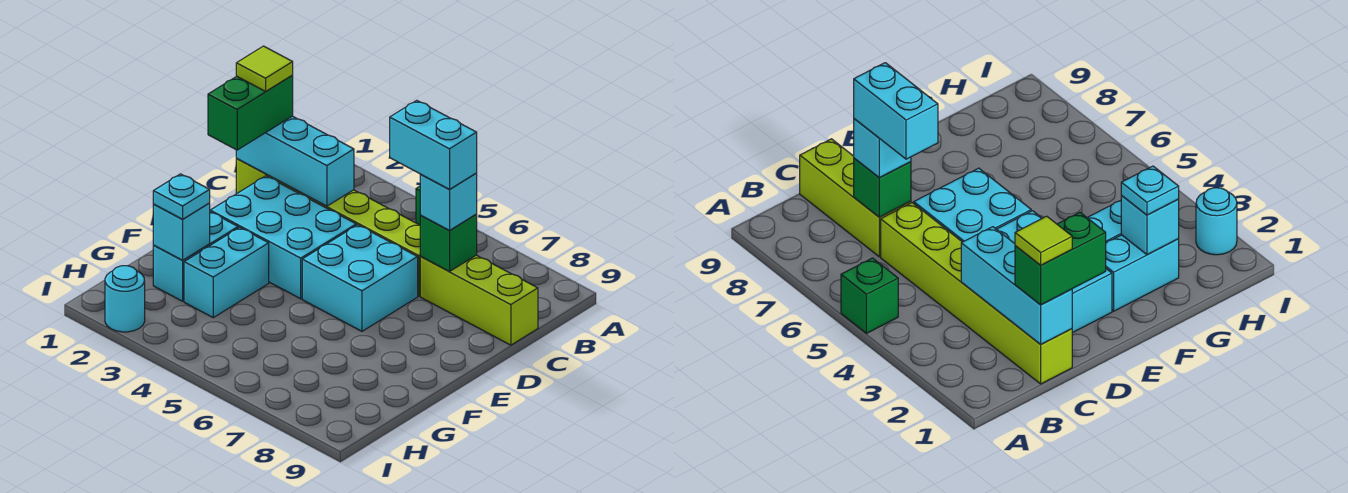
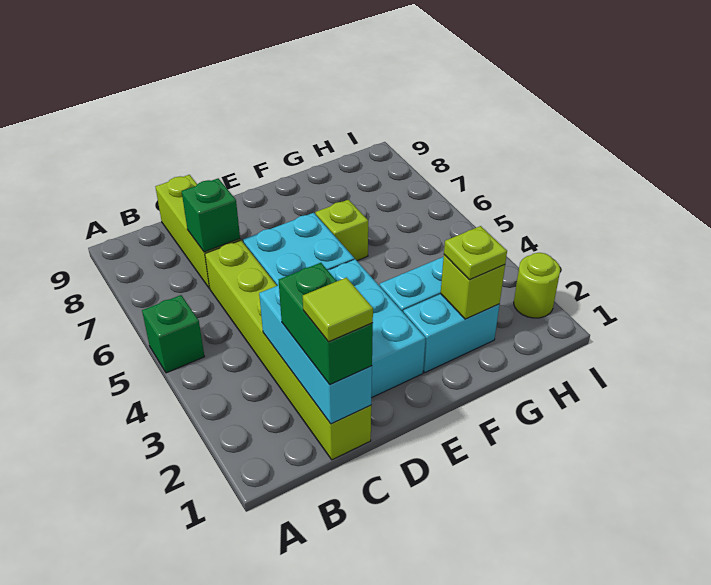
green brick C1:D1 level 3 -> green brick C1:C2 level 3
cyan brick C6:C7 level 4 -> none
cyan brick C7 level 3 -> none
none -> lime brick F6 level 1
cyan brick G2 level 2 -> lime brick G2 level 2
cyan plate G2 level 3 -> lime plate G2 level 3
cyan round brick I2 level 1 -> lime round brick I2 level 1

